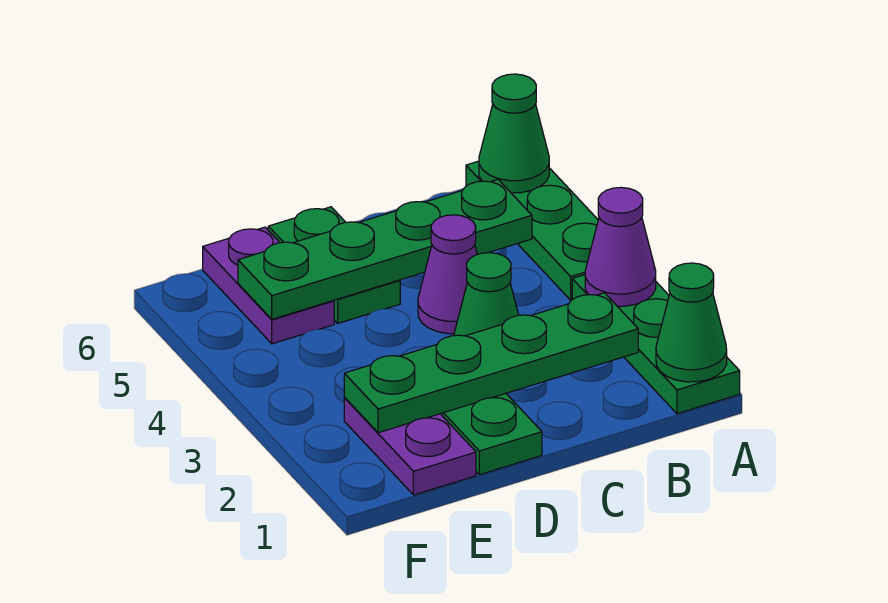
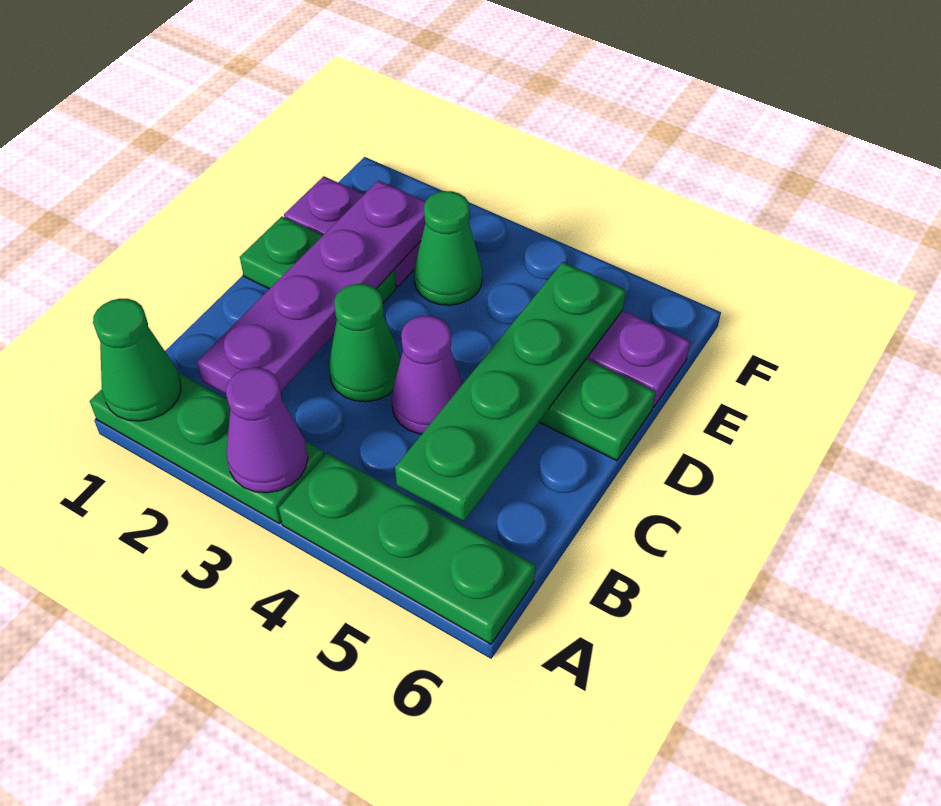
green cone A6 level 2 -> green cone E3 level 1
green plate B2:E2 level 2 -> purple plate B2:E2 level 2

